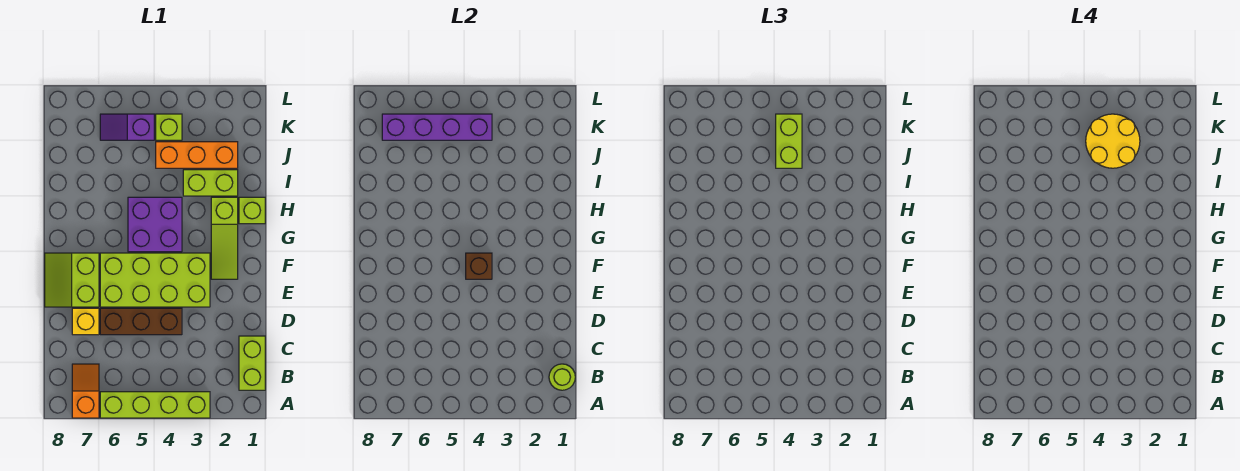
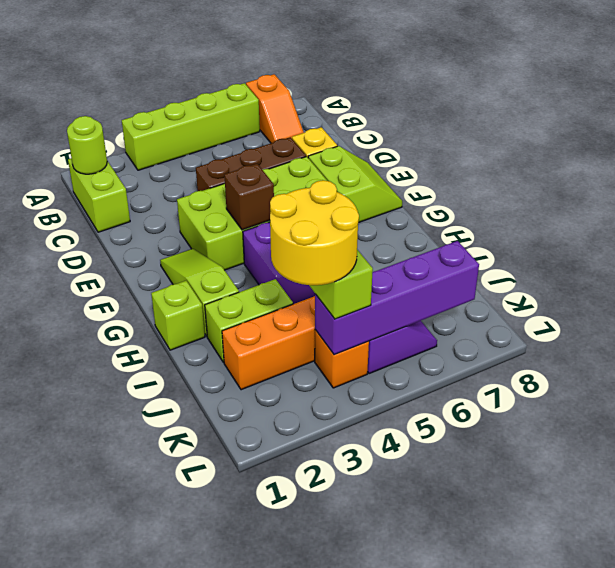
lime brick K4 level 1 -> orange brick K4 level 1

